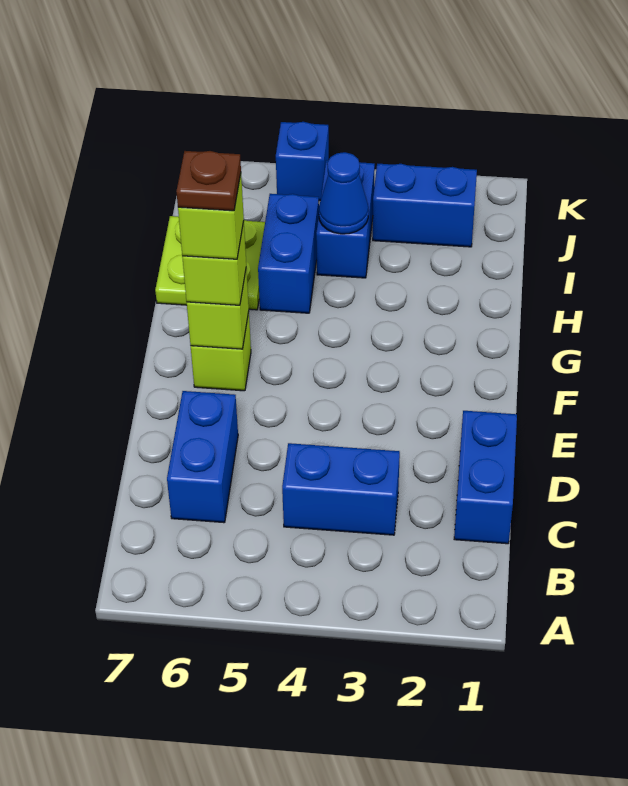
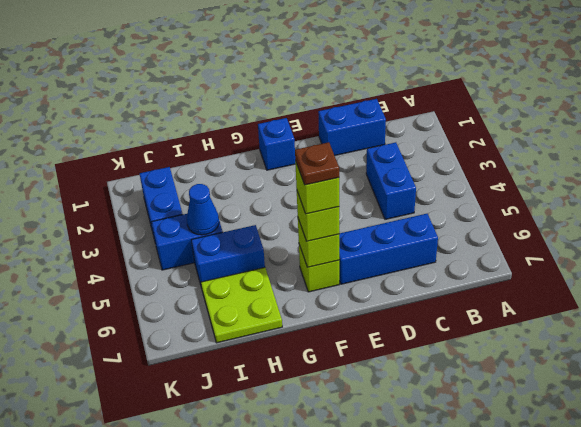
blue brick C6:D6 level 1 -> blue brick C6:E6 level 1
blue brick K5 level 1 -> blue brick F1 level 1

